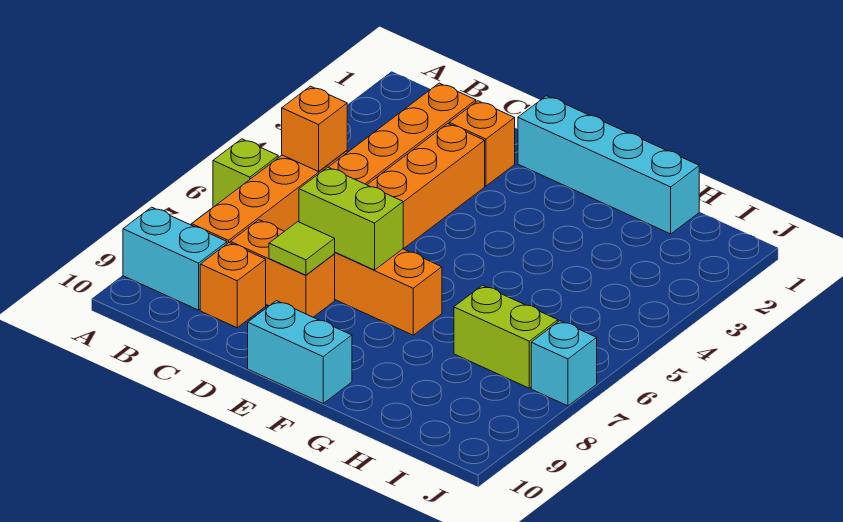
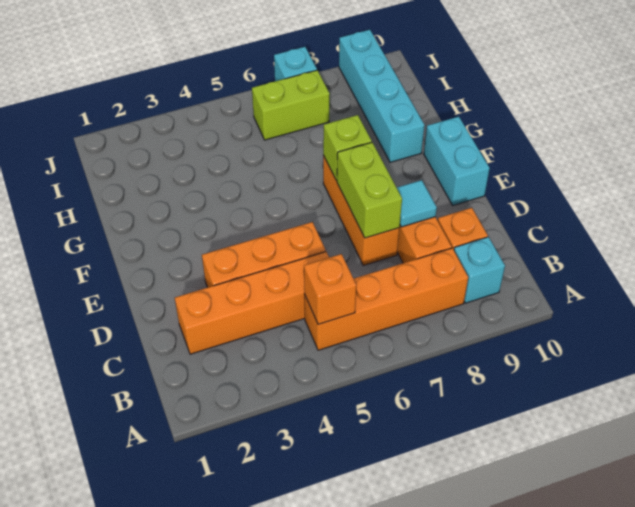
lime brick A6 level 1 -> lime brick F7 level 2
cyan brick A9:B9 level 1 -> cyan brick B9 level 1
orange brick D2 level 1 -> none
lime tile D8 level 2 -> cyan tile D8 level 2
cyan brick E1:H1 level 1 -> cyan brick G9:J9 level 1
lime brick H7:I7 level 1 -> lime brick I6:I7 level 1

